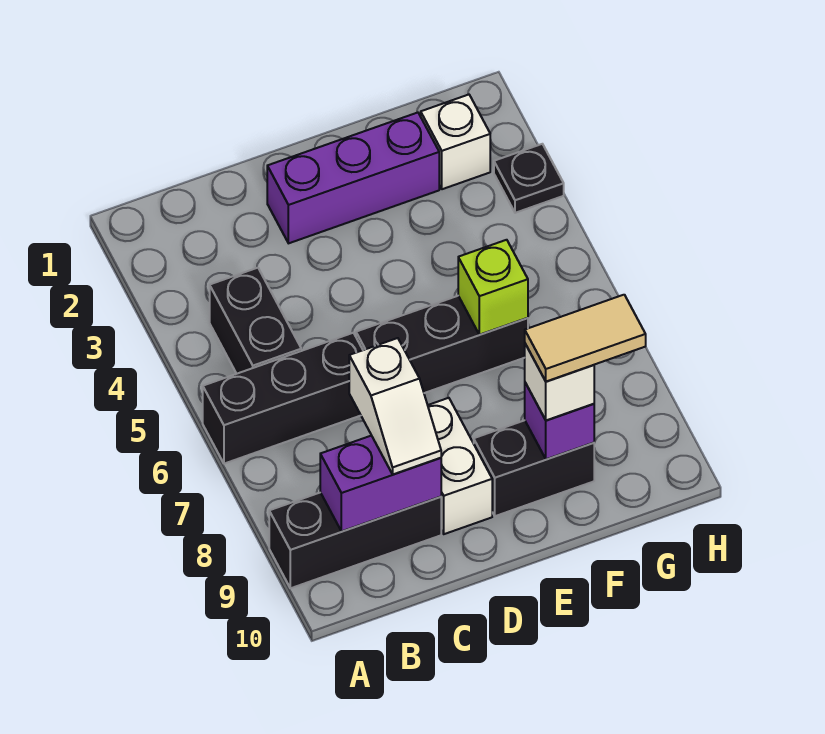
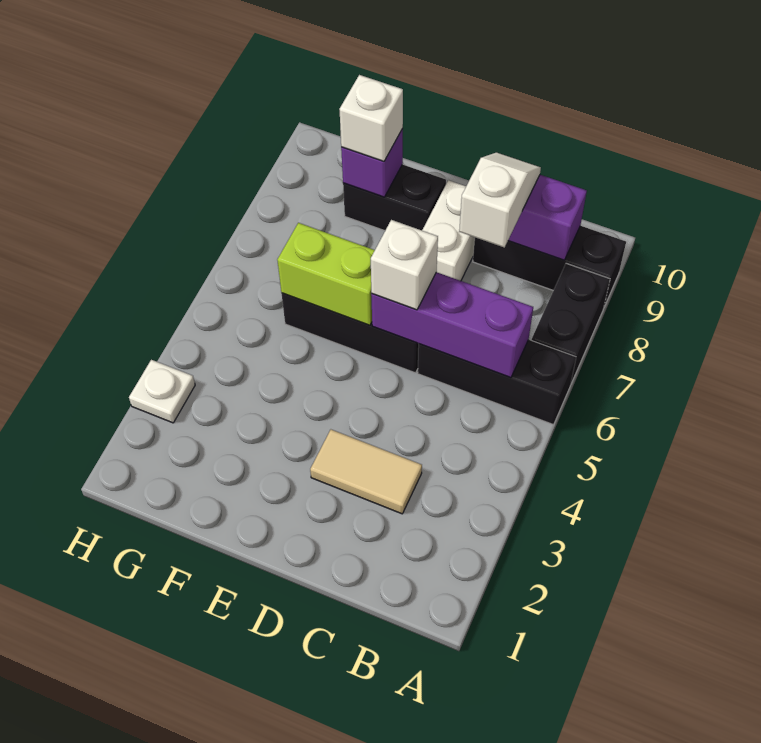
black brick B4:B5 level 1 -> black brick A7:A8 level 1
purple brick D2:F2 level 1 -> purple brick B6:D6 level 2
lime brick F6 level 2 -> lime brick E6:F6 level 2
tan tile F9:G9 level 4 -> tan tile C3:D3 level 1
white brick G2 level 1 -> white brick D6 level 3
black plate H3 level 1 -> white plate H3 level 1

